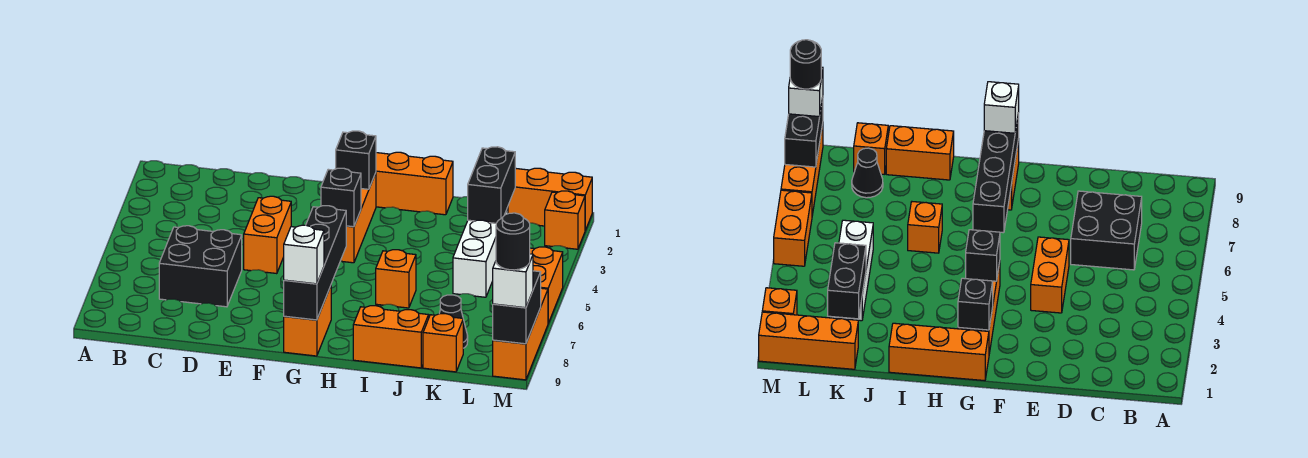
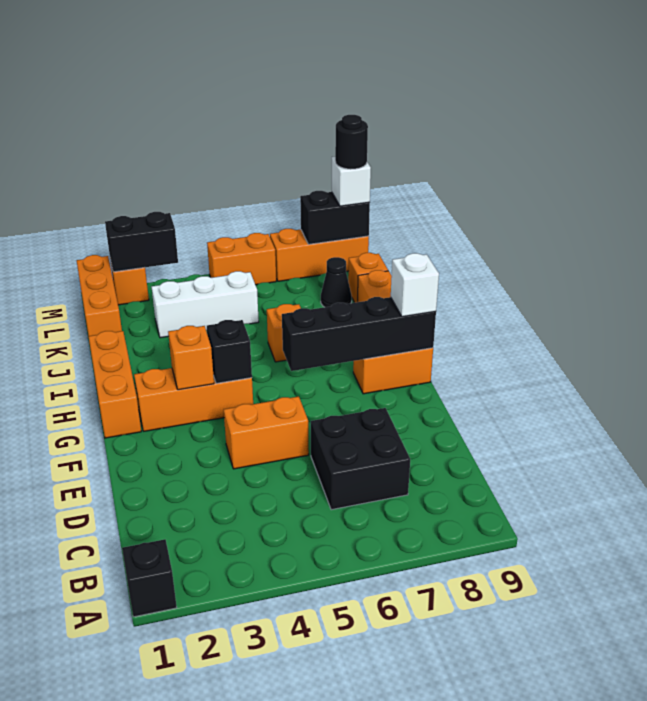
black brick G2 level 2 -> black brick A1 level 1
none -> orange brick G3 level 2
black brick K2:K3 level 2 -> black brick M2:M3 level 2

